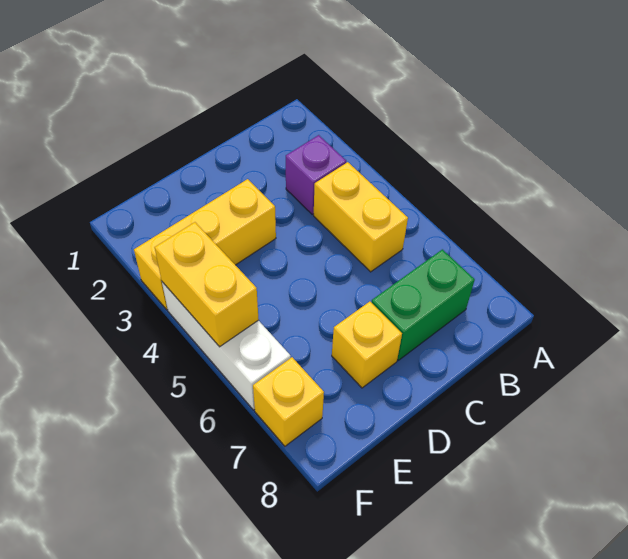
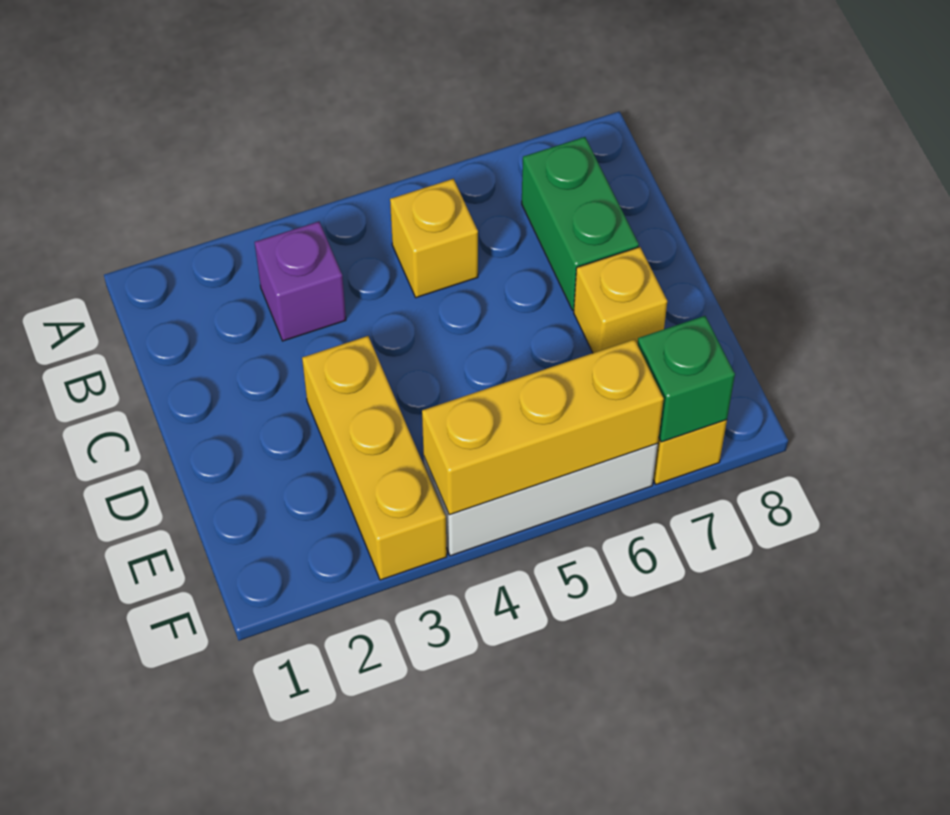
yellow brick B4:B5 level 1 -> yellow brick B5 level 1
yellow brick F4:F5 level 2 -> yellow brick F4:F6 level 2
none -> green brick F7 level 2

